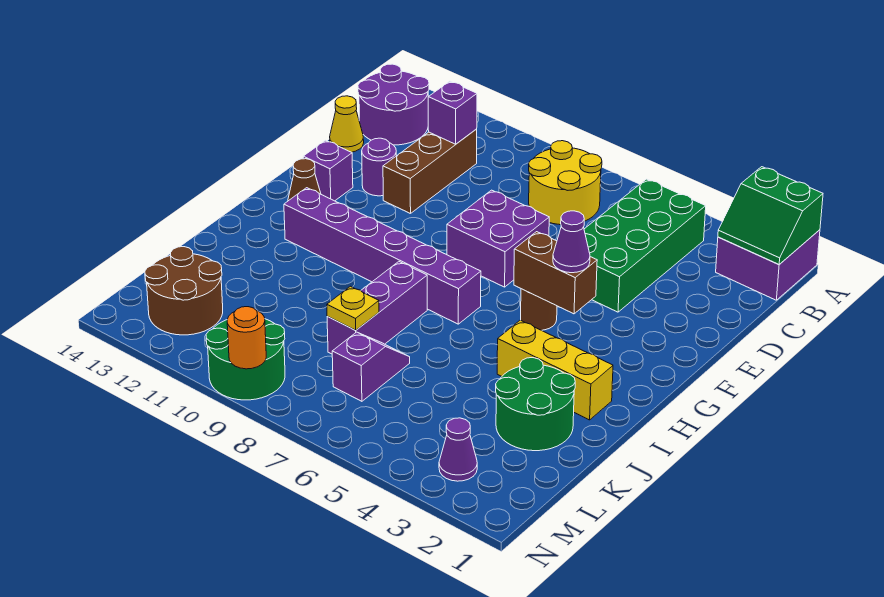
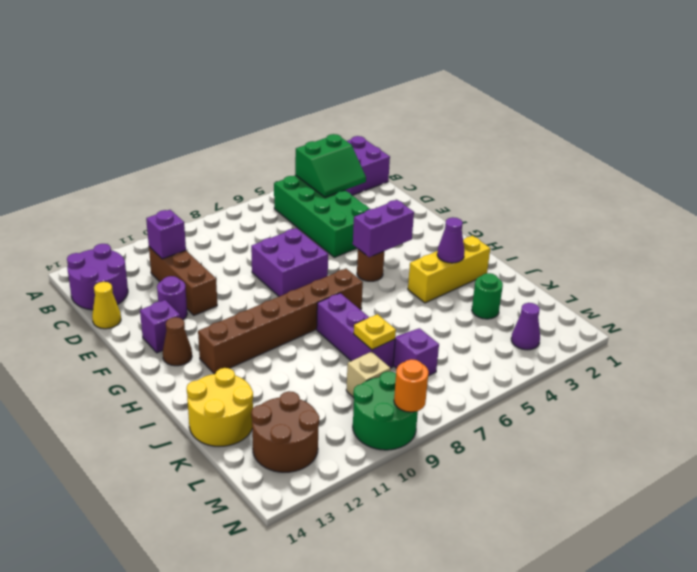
green slope A1:B2 level 2 top A -> green slope B3:C4 level 2 top B
yellow round brick B7:C8 level 1 -> yellow round brick J13:K14 level 1
brown brick G4:G5 level 2 -> purple brick G4:G5 level 2
purple cone G4 level 3 -> purple cone I3 level 2
purple brick H7:H12 level 1 -> brown brick H7:H12 level 1
green round brick J2:K3 level 1 -> green round brick K3 level 1
none -> tan brick L9 level 1

